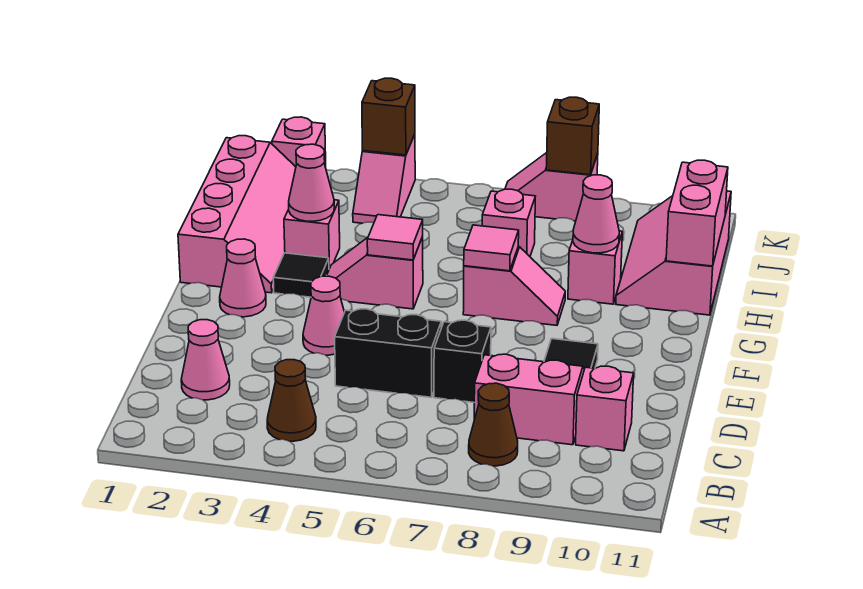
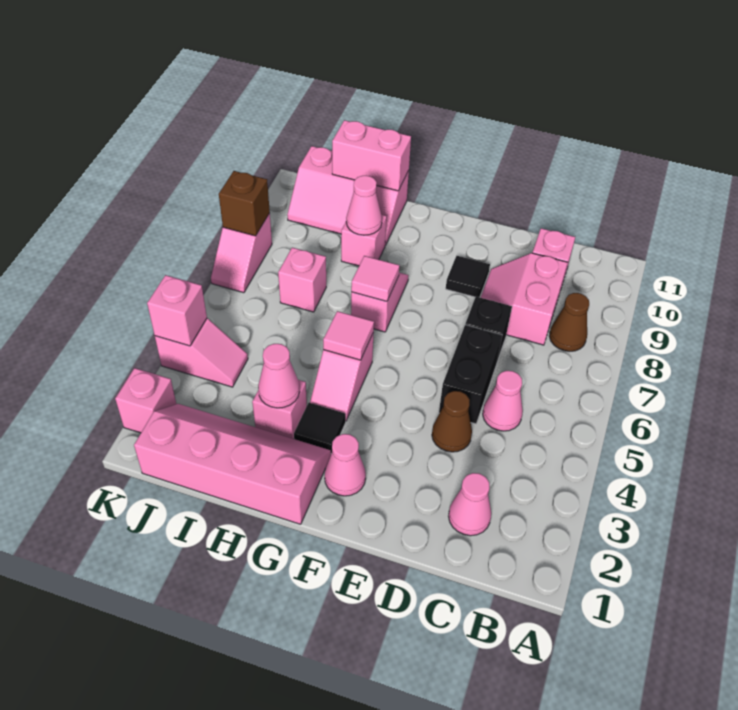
brown cone B4 level 1 -> brown cone D4 level 1
pink cone E4 level 1 -> pink cone C5 level 1
brown brick K4 level 2 -> pink brick K4 level 2

